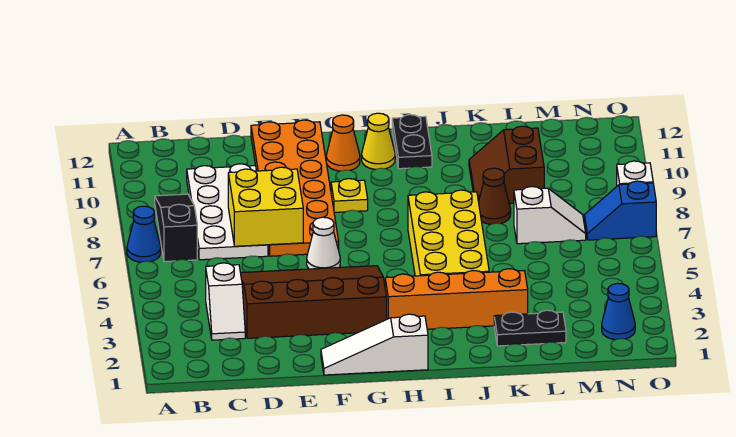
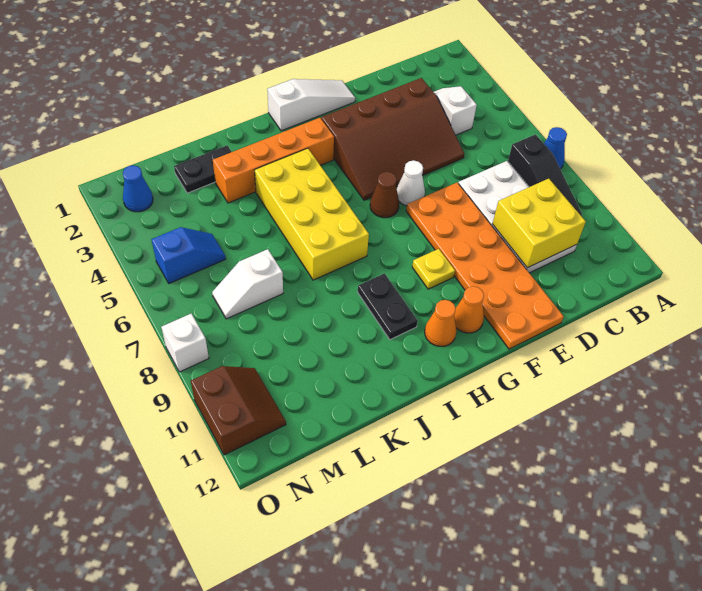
yellow brick D7:E8 level 2 -> yellow brick C9:D10 level 2
yellow cone H11 level 1 -> orange cone H11 level 1
black plate I11:I12 level 1 -> black plate I9:I10 level 1
brown cone K8 level 1 -> brown cone G6 level 1
brown slope K9:L10 level 1 top L -> brown slope N10:O11 level 1 top O
blue slope N7:O7 level 1 top O -> blue slope M5:N5 level 1 top N

